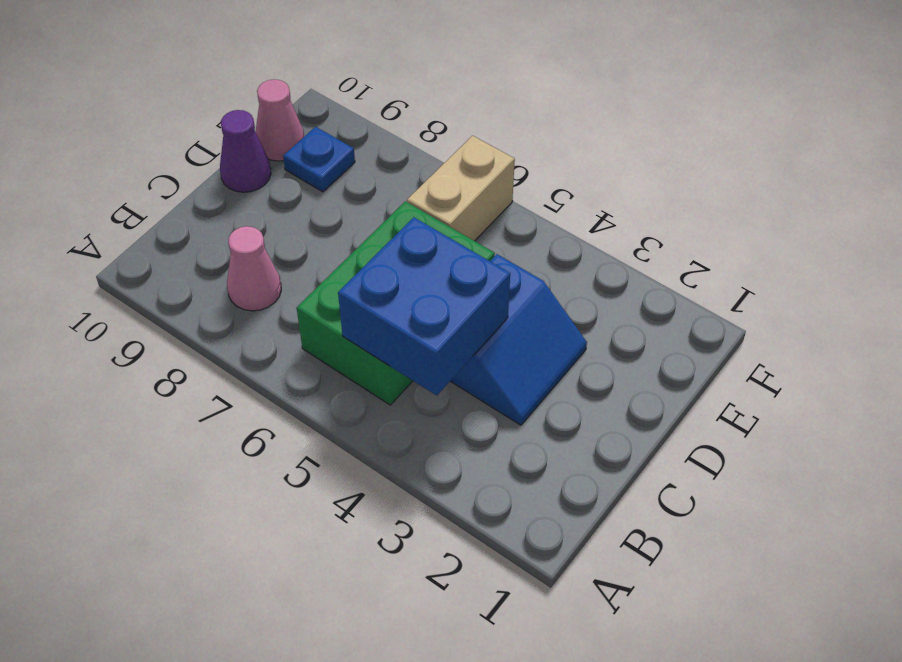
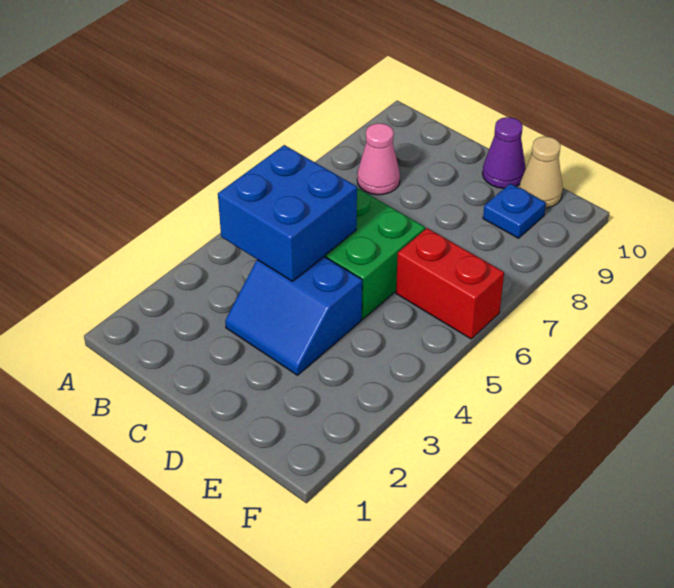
tan brick E6:F6 level 1 -> red brick E6:F6 level 1
pink cone E10 level 1 -> tan cone E10 level 1

